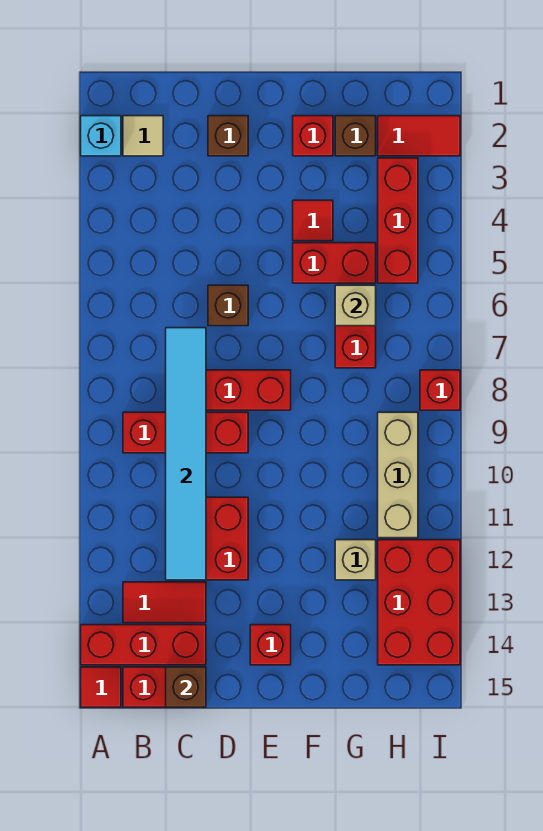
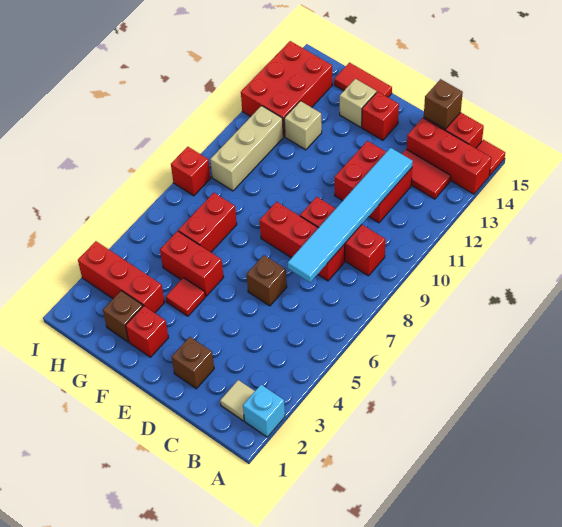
tan brick G6 level 2 -> tan brick F14 level 1
red tile H2:I2 level 1 -> red tile F15:G15 level 1
red brick H3:H5 level 1 -> red brick G3:I3 level 1

